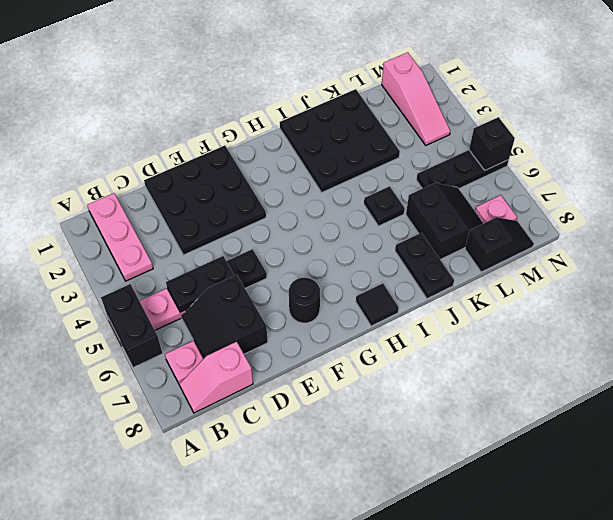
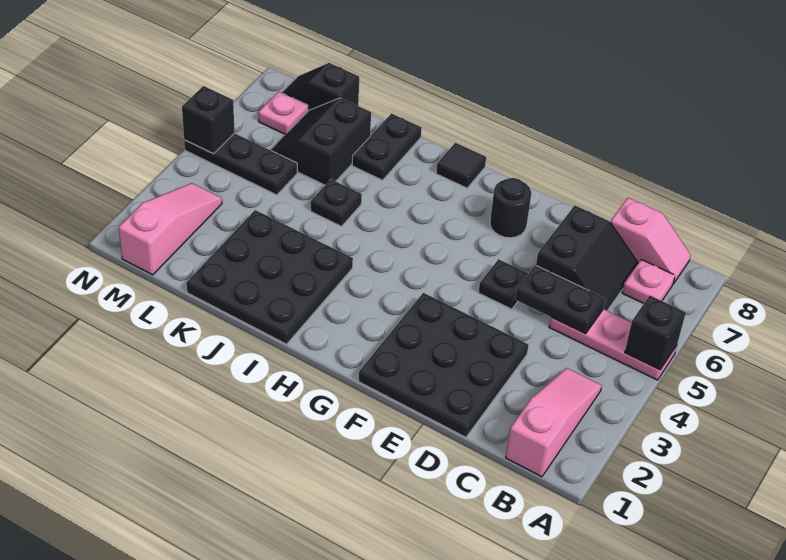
black brick A5:A6 level 2 -> black brick A5 level 2
pink plate B1:B3 level 1 -> pink slope B1:B3 level 1 top 1

